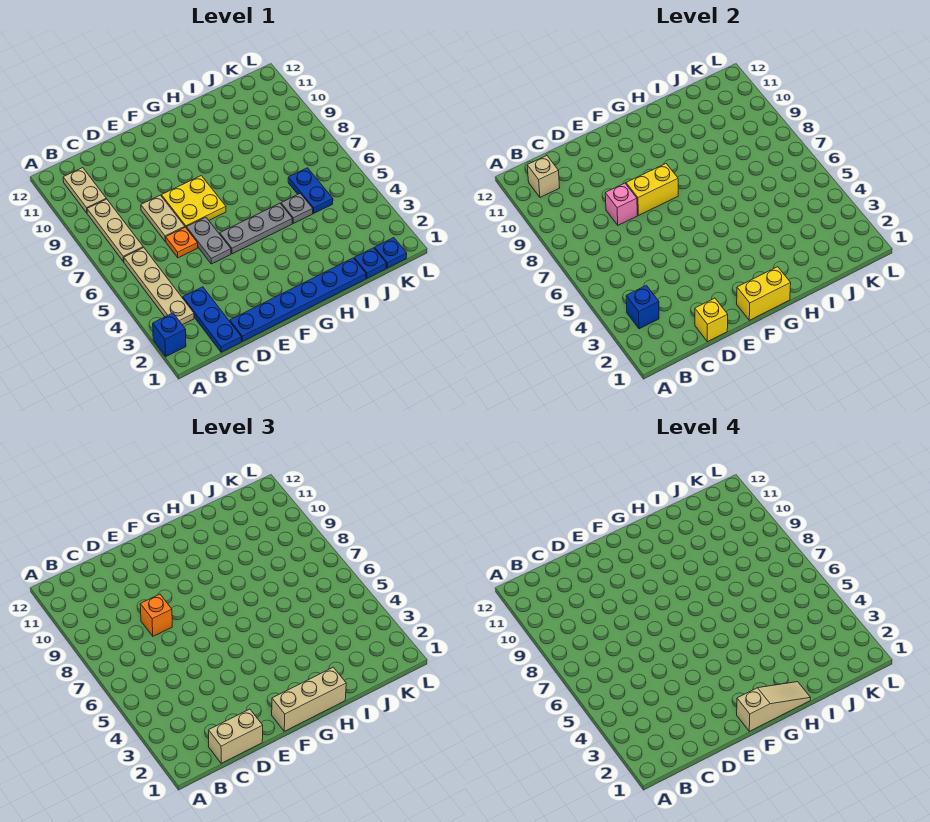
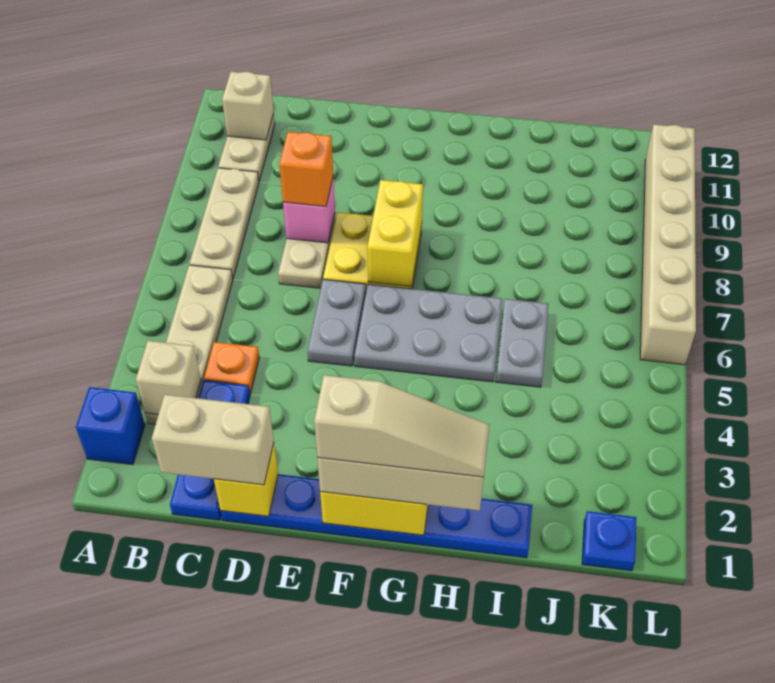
blue brick B3 level 2 -> tan brick B3 level 2
orange plate D6 level 1 -> orange plate C4 level 1
yellow brick E8:F8 level 2 -> yellow brick F7:F8 level 2
grey plate F5:H5 level 1 -> grey plate F5:H6 level 1
grey plate I5 level 1 -> grey plate I5:I6 level 1
blue plate J1 level 1 -> none
blue plate J5:J6 level 1 -> none
none -> tan brick L6:L11 level 1

